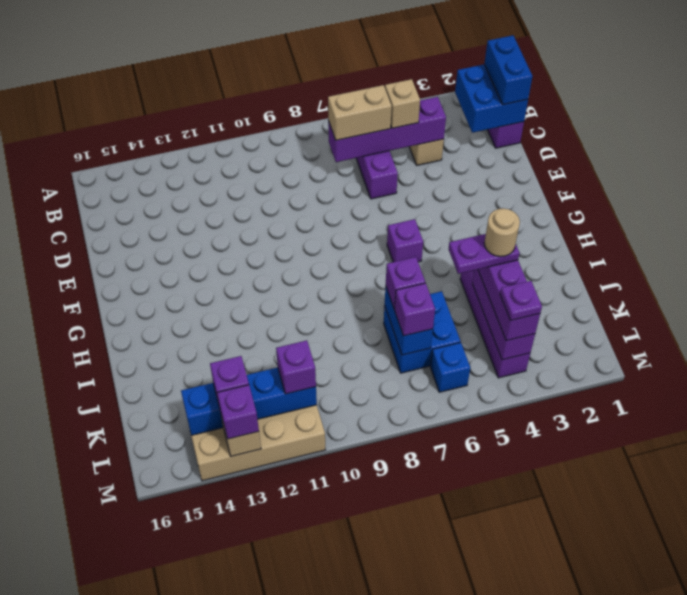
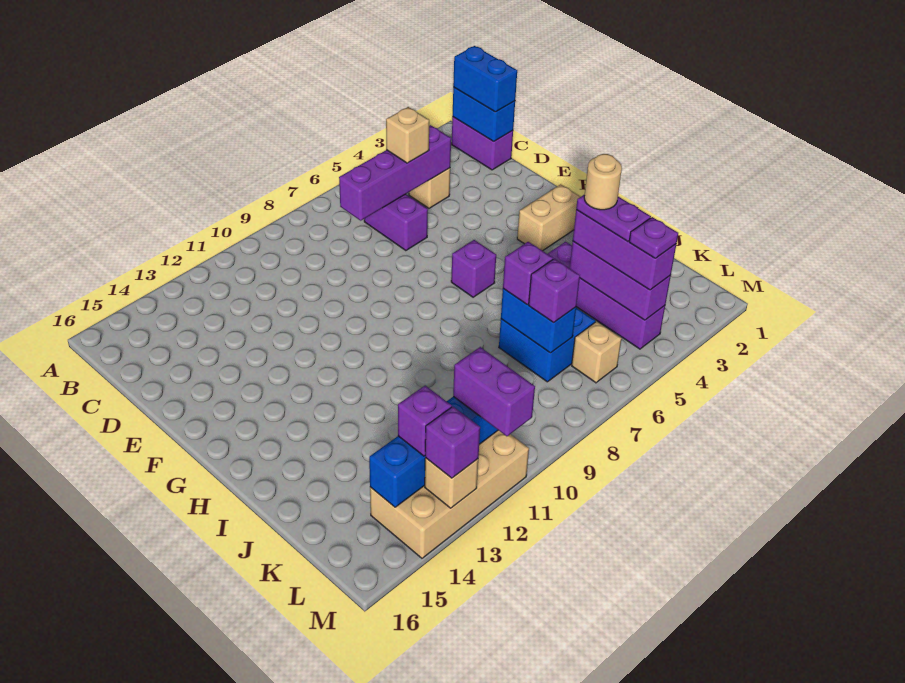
blue brick B1:C2 level 2 -> blue brick B1:C1 level 2
tan brick C6:C7 level 3 -> tan brick G2:G3 level 1
purple plate J4:J5 level 4 -> purple plate J4:K4 level 4
blue brick L6 level 1 -> tan brick L6 level 1
purple brick L11 level 3 -> purple brick L11:M11 level 3

